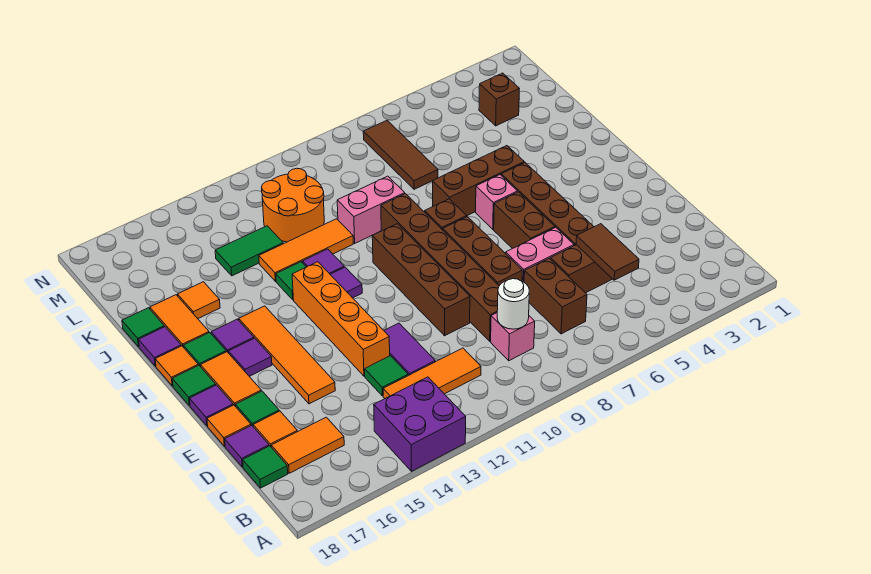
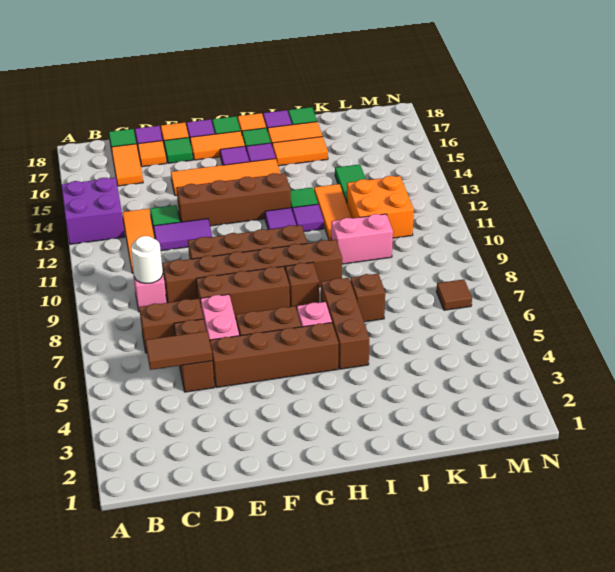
orange brick E13:H13 level 1 -> brown brick E13:H13 level 1
pink brick J9:J10 level 1 -> pink brick J10:K10 level 1
orange tile J16 level 1 -> orange tile I16:J16 level 1
brown tile K7:M7 level 1 -> brown tile M7 level 1
orange round brick K11:L12 level 1 -> orange brick K11:L12 level 1
brown brick L3 level 1 -> brown brick J7 level 1

